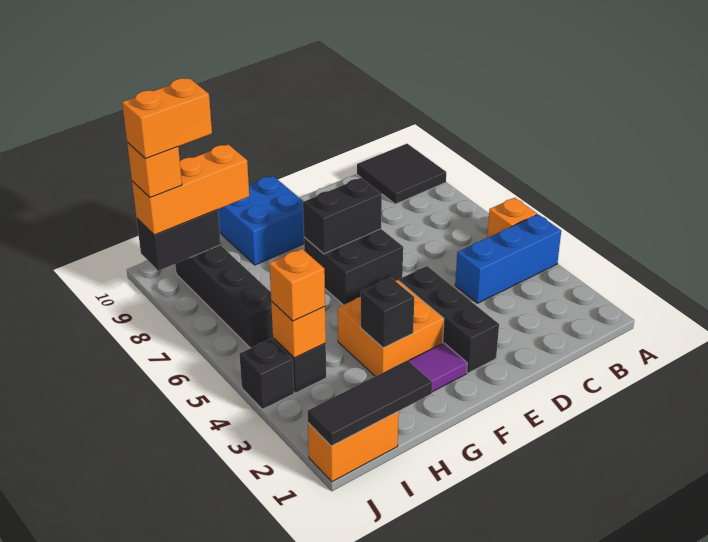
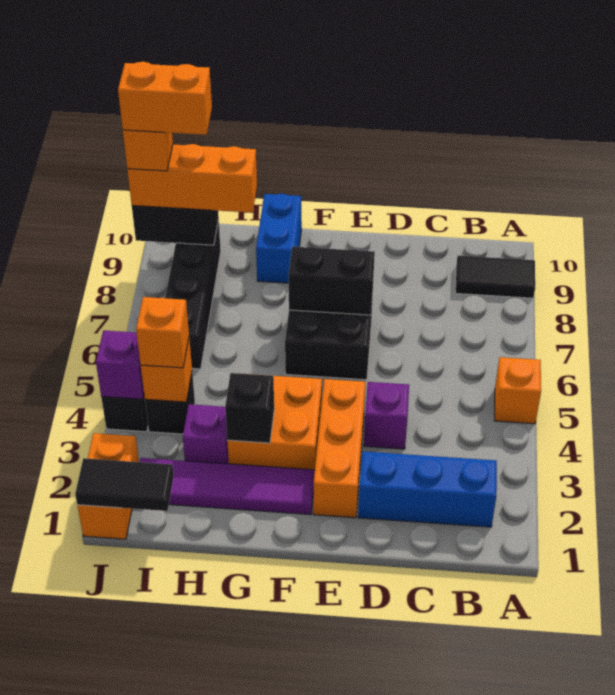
blue brick A4:C4 level 1 -> blue brick B2:D2 level 1
black tile A9:B10 level 1 -> black tile A9:B9 level 1
none -> purple brick D4 level 1
black brick E2:E4 level 1 -> orange brick E2:E4 level 1
blue brick F9:G10 level 1 -> blue brick G9:G10 level 1
black tile H1:J1 level 2 -> black tile I1:J1 level 2
none -> purple brick H3 level 1
orange brick I1:J1 level 1 -> orange brick J1:J2 level 1
none -> purple brick J4 level 2

